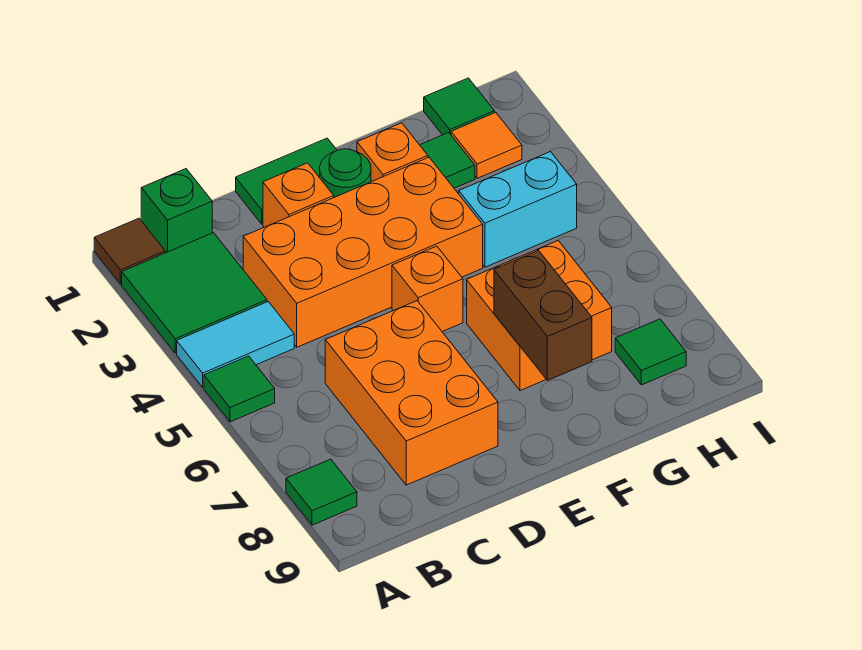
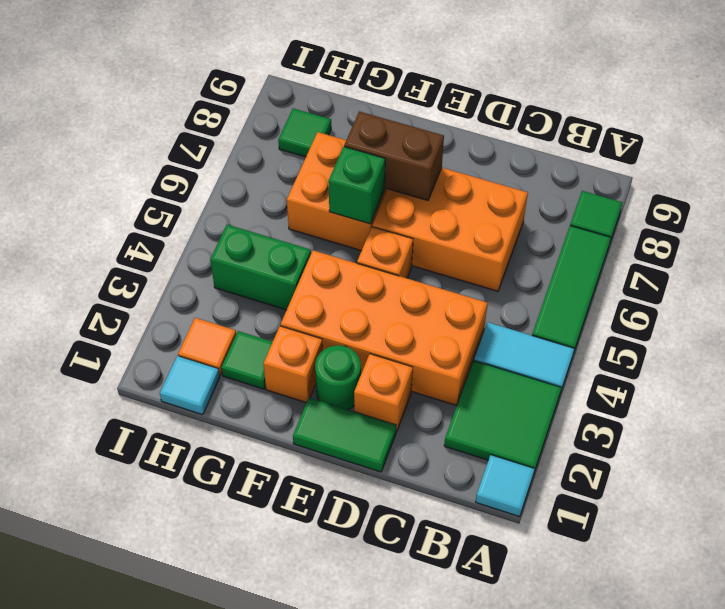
brown tile A1 level 1 -> cyan tile A1 level 1
green tile A5 level 1 -> green tile A5:A7 level 1
green brick B1 level 1 -> green brick F6 level 2
orange brick C6:D8 level 1 -> orange brick C6:E7 level 1
brown brick F7:F8 level 2 -> brown brick E7:F7 level 2
cyan brick G4:H4 level 1 -> green brick G4:H4 level 1
green tile H1 level 1 -> cyan tile H1 level 1

